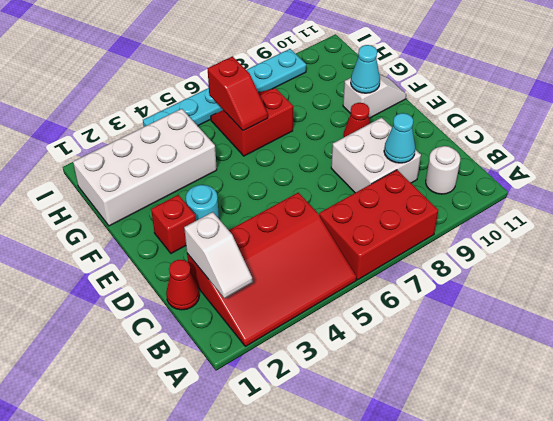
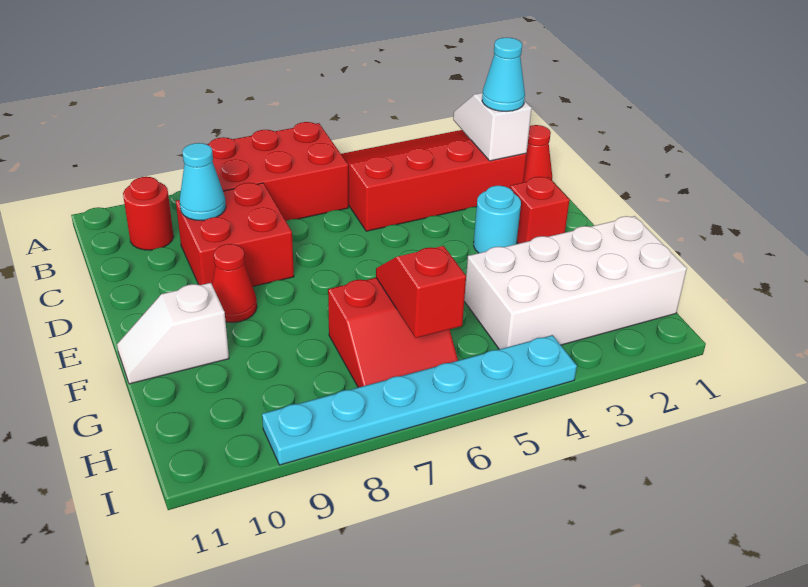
white round brick B10 level 1 -> red round brick B10 level 1
white brick C8:D9 level 1 -> red brick C8:D9 level 1
cyan cone F10 level 2 -> cyan cone C2 level 3

